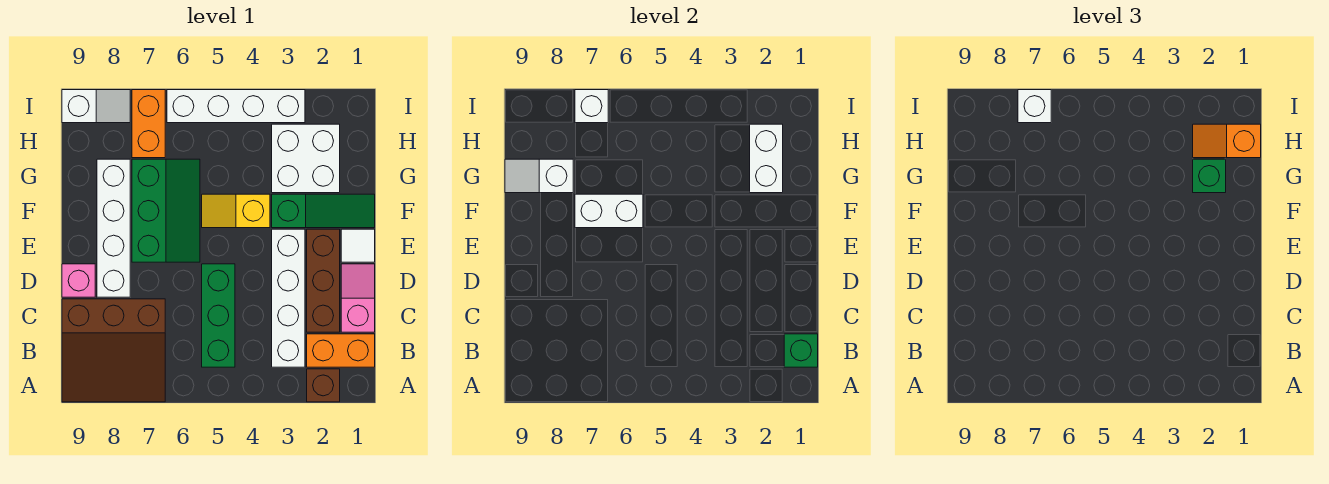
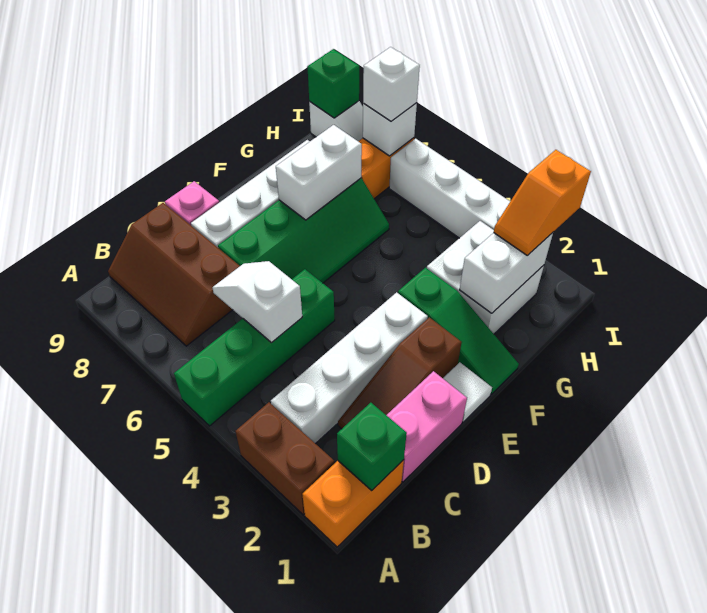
brown brick A2 level 1 -> brown brick A2:A3 level 1
brown slope A7:C9 level 1 top C -> brown slope B7:C9 level 1 top C
orange brick B1:B2 level 1 -> orange brick A1:B1 level 1
green brick B5:D5 level 1 -> green brick A5:D5 level 1
pink slope C1:D1 level 1 top C -> pink brick C1:D1 level 1
brown brick C2:E2 level 1 -> brown slope C2:E2 level 1 top E
green slope E6:G7 level 1 top 7 -> green slope D6:G7 level 1 top 7
yellow slope F4:F5 level 1 top 4 -> none
white brick F6:F7 level 2 -> white brick F7:G7 level 2
green brick G2 level 3 -> green brick I9 level 2
white slope G8:G9 level 2 top 8 -> white slope C5:C6 level 2 top 5
orange slope H1:H2 level 3 top 1 -> orange slope H2:I2 level 3 top I

